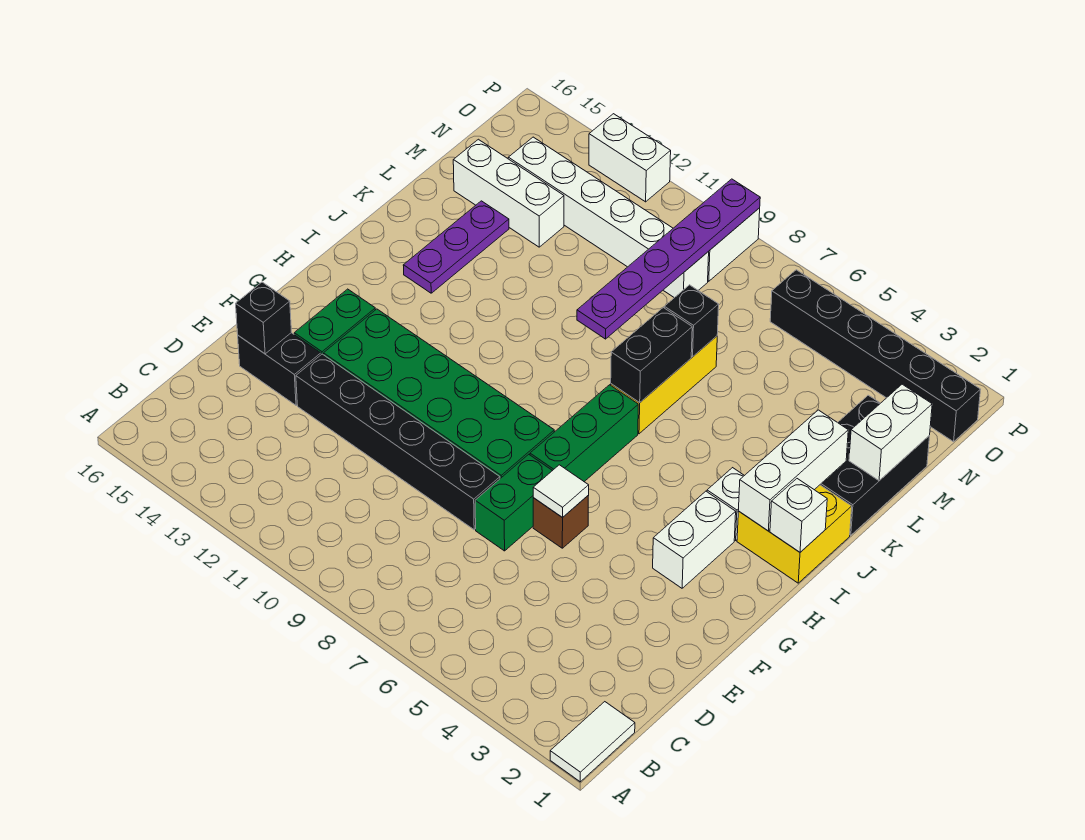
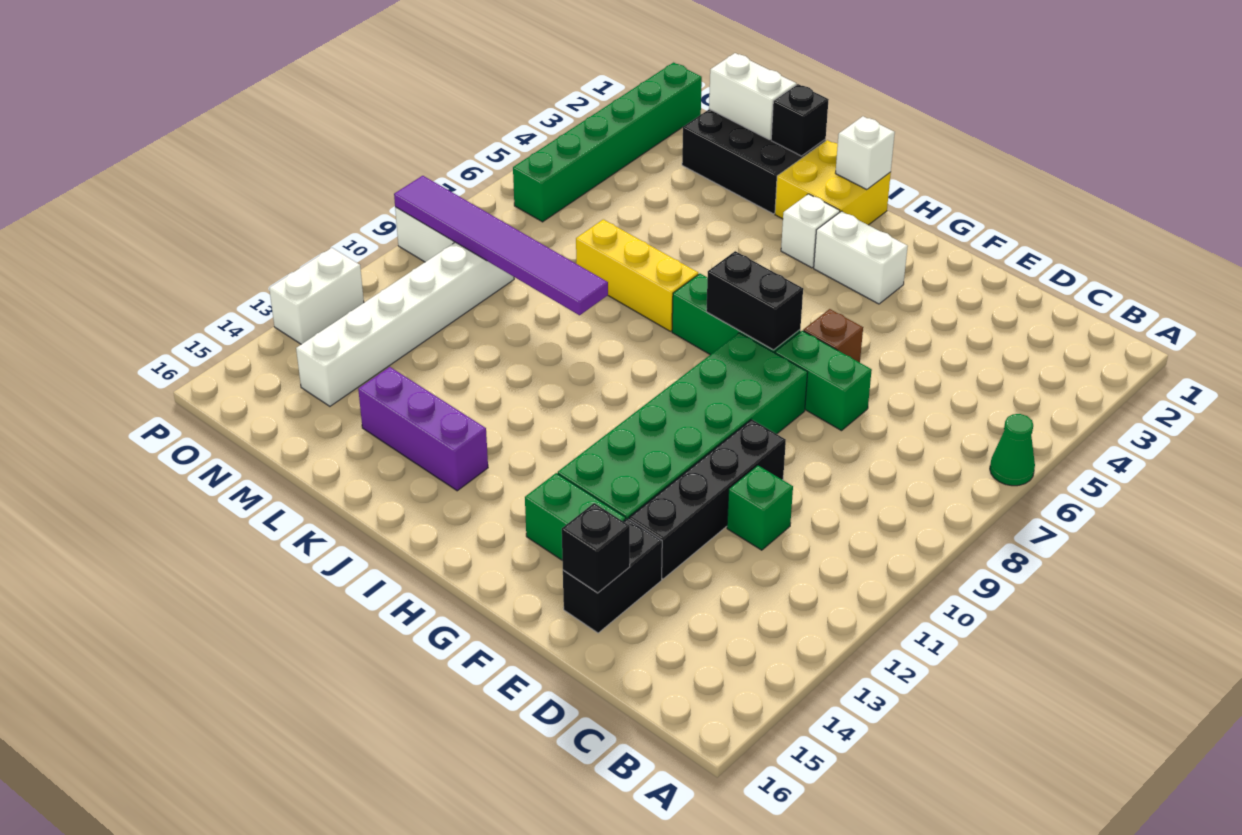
white tile A1:B1 level 1 -> none
none -> green cone A6 level 1
none -> green brick D11 level 1
black brick E8:E13 level 1 -> black brick E10:E13 level 1
white tile F6 level 2 -> none
white brick I2:K2 level 2 -> none
black brick J7:K7 level 2 -> black brick G7:H7 level 2
purple plate J14:L14 level 1 -> purple brick J14:L14 level 1
purple plate K9:P9 level 2 -> purple tile K9:P9 level 2
black brick L7 level 2 -> black brick K1 level 2
white brick M13:M15 level 1 -> none
black brick O1:O6 level 1 -> green brick O1:O6 level 1

